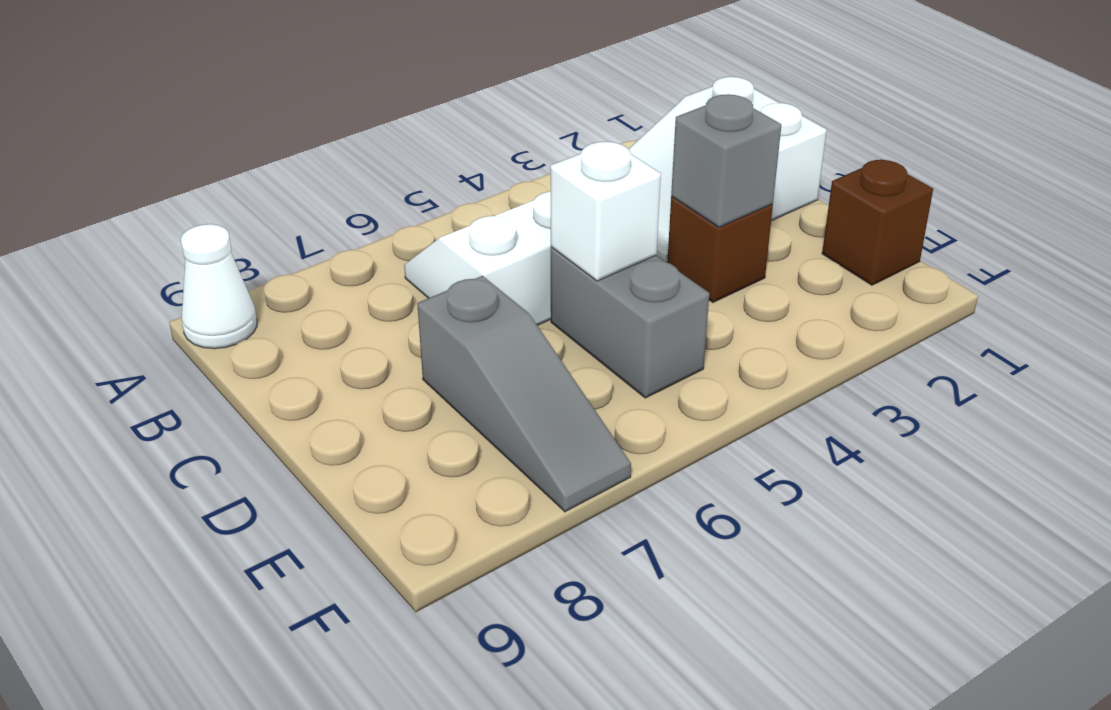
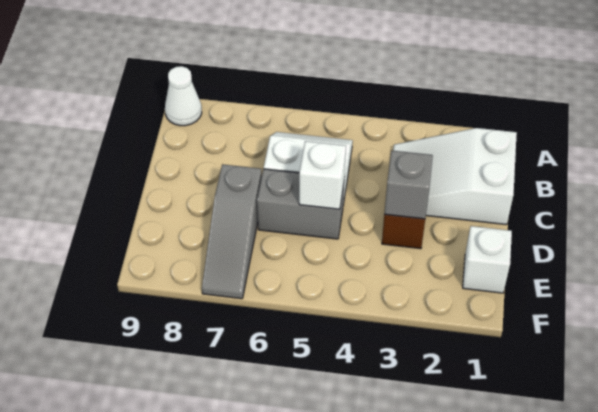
grey brick D5:E5 level 1 -> grey brick D5:D6 level 1
brown brick E1 level 1 -> white brick E1 level 1

